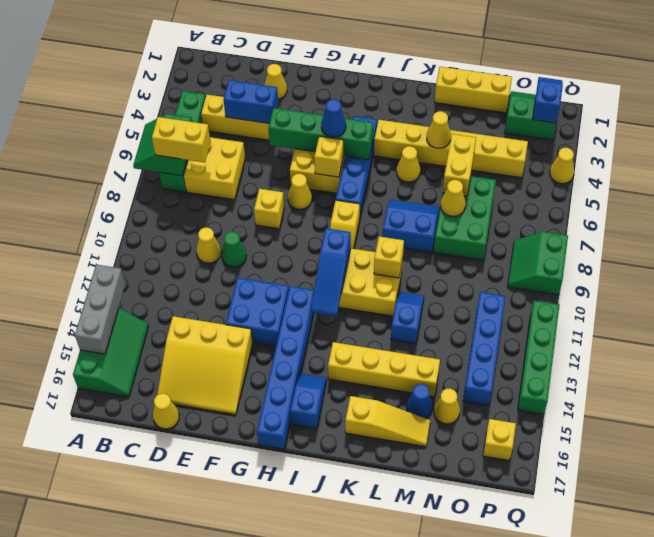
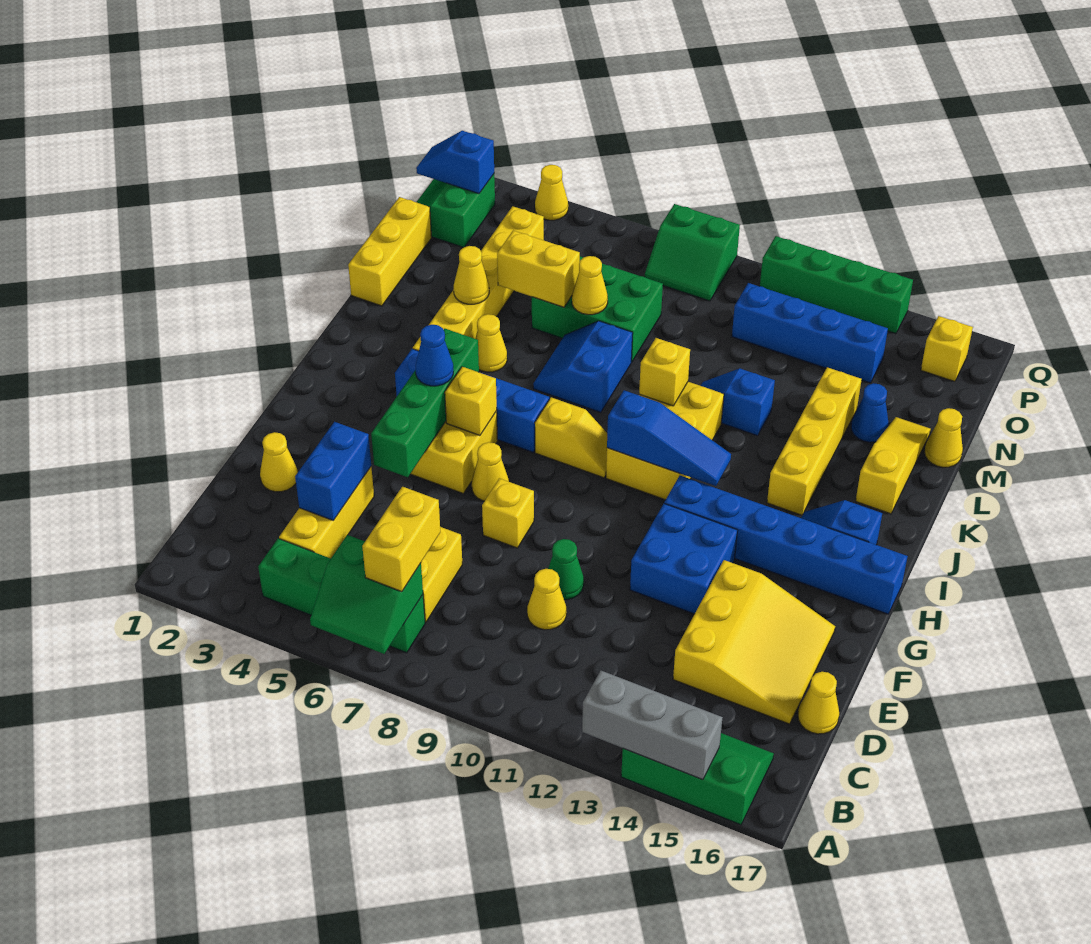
yellow cone N15 level 1 -> yellow cone M17 level 1

